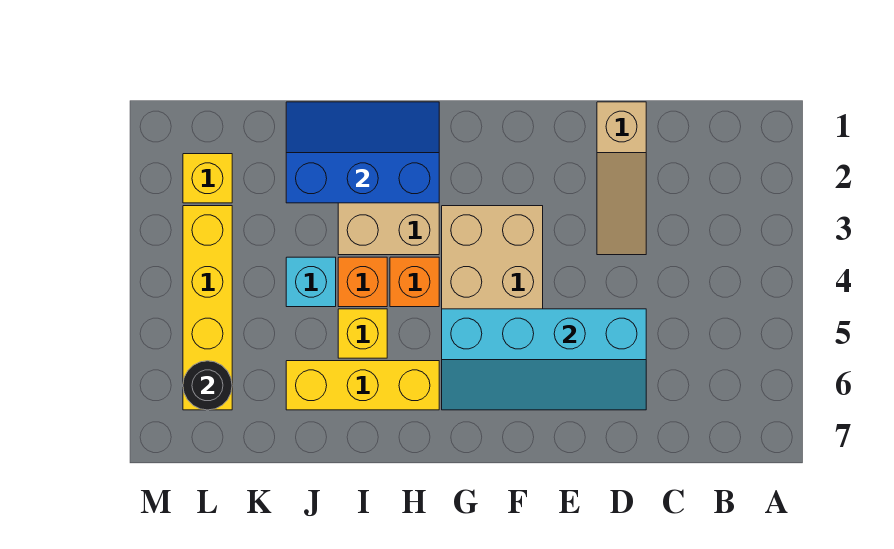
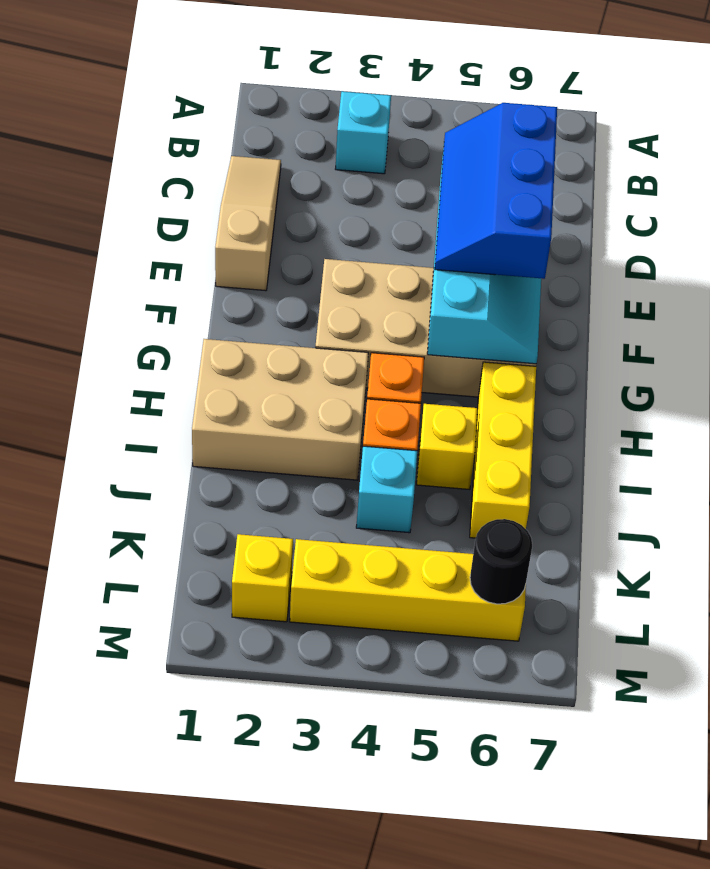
none -> cyan brick B3 level 1
tan slope D1:D3 level 1 top 1 -> tan slope C1:E1 level 1 top E
blue slope H1:J2 level 2 top 2 -> blue slope D5:F6 level 3 top 6

